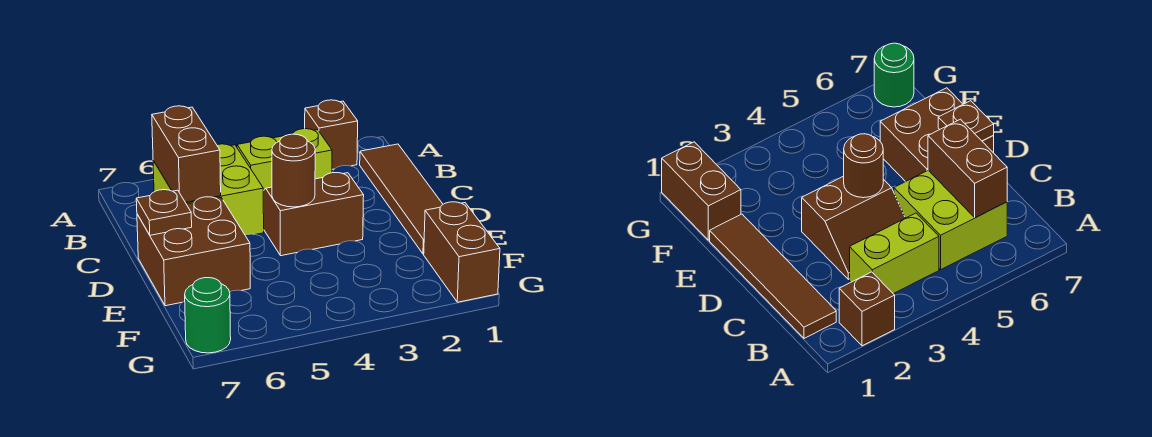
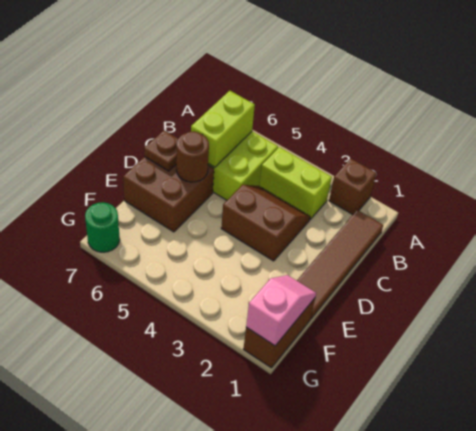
brown brick B6:C6 level 2 -> lime brick B6:C6 level 2
brown round brick D4 level 2 -> brown round brick D6 level 2
none -> pink slope F1:G1 level 2 top G

